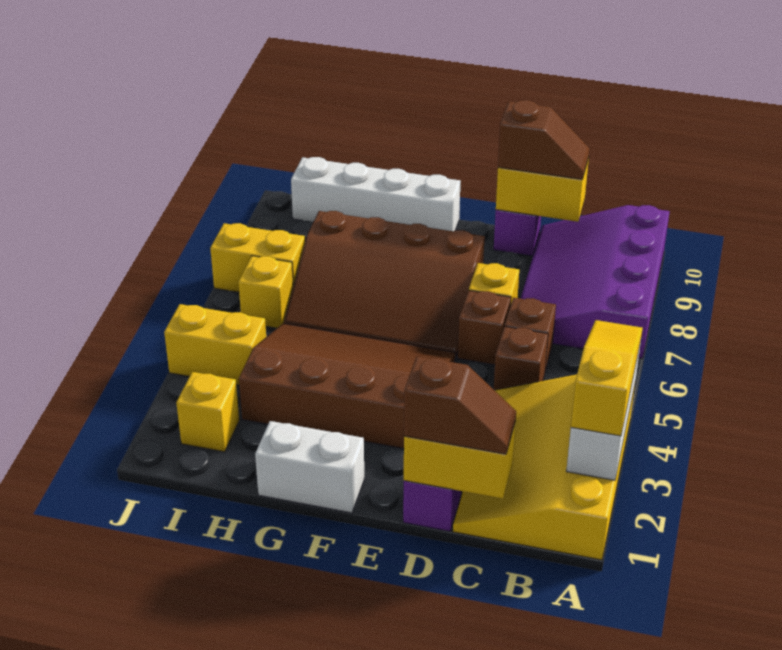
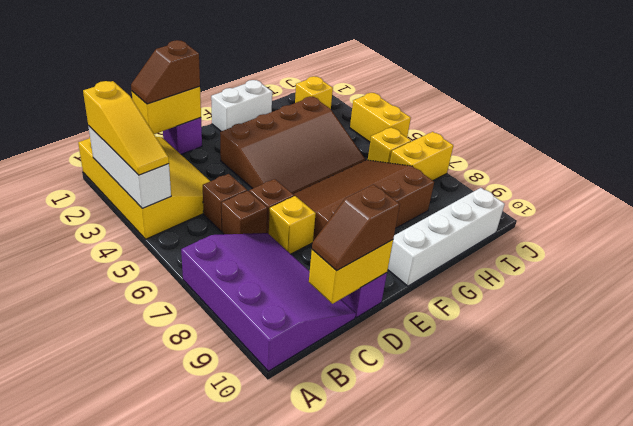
yellow brick I4:J4 level 1 -> yellow brick J4:J5 level 1

